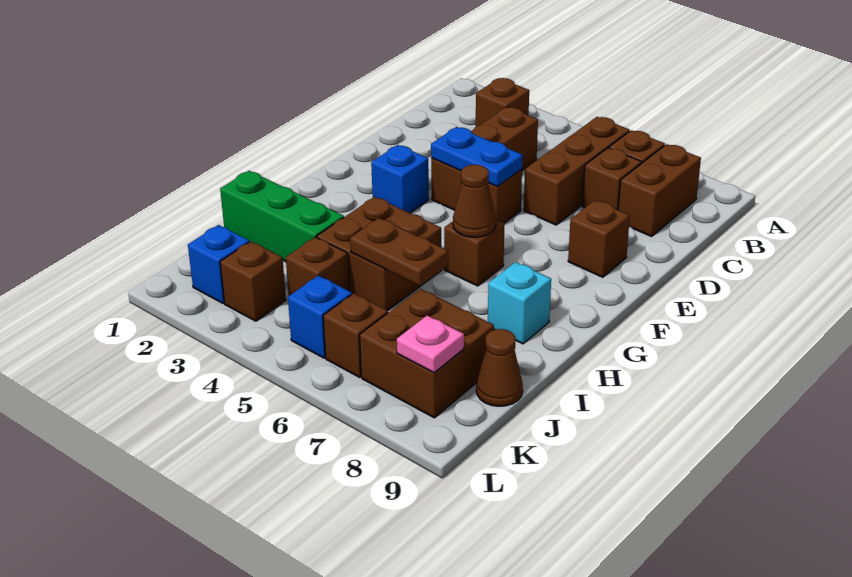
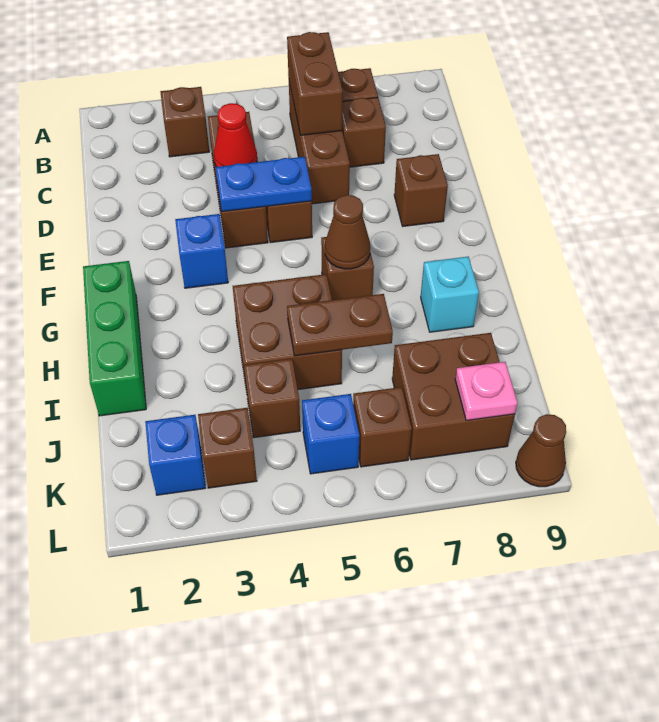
brown brick B8:C8 level 1 -> brown brick B6:C6 level 2
none -> red cone D4 level 2
green brick I1:I3 level 1 -> green brick G1:I1 level 1
brown cone J9 level 1 -> brown cone L9 level 1

